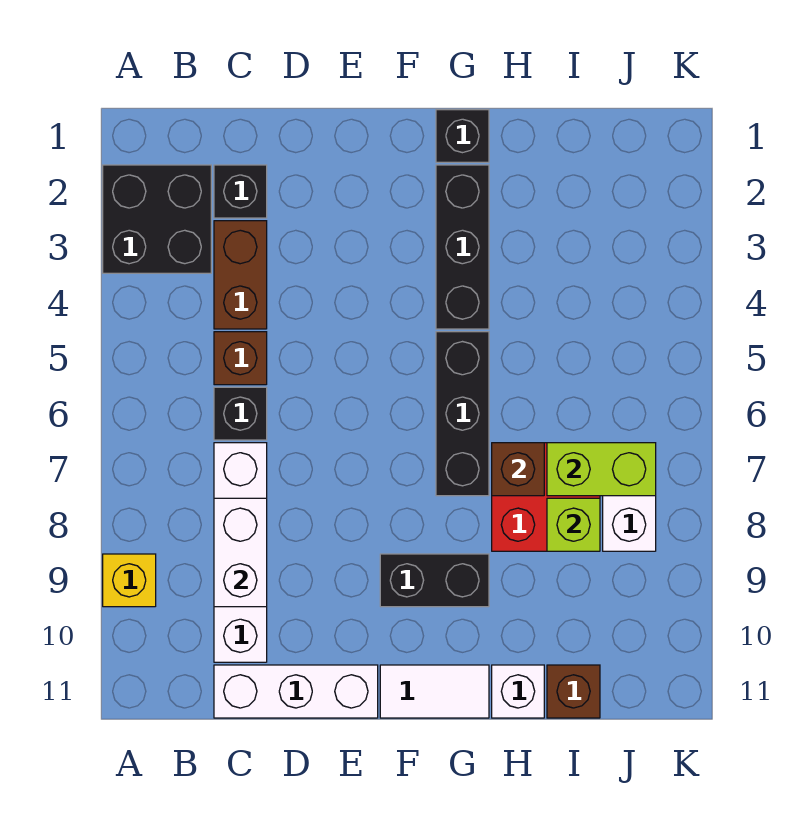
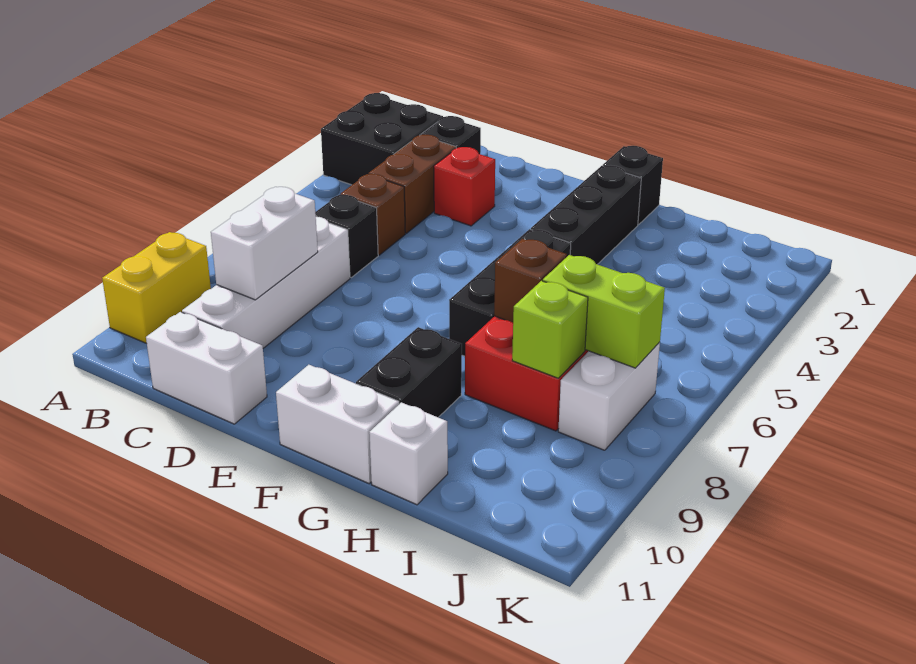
yellow brick A9 level 1 -> yellow brick A9:A10 level 1
white brick C11:E11 level 1 -> white brick C11:D11 level 1
none -> red brick D3 level 1
black brick F9:G9 level 1 -> black brick G9:G10 level 1
white tile F11:G11 level 1 -> white brick F11:G11 level 1
brown brick I11 level 1 -> none

